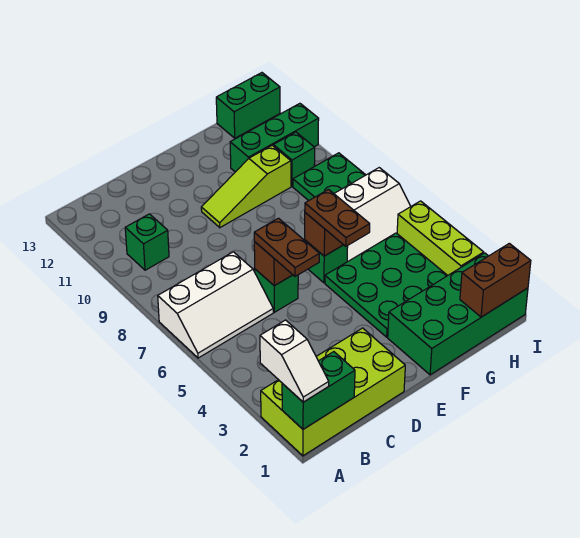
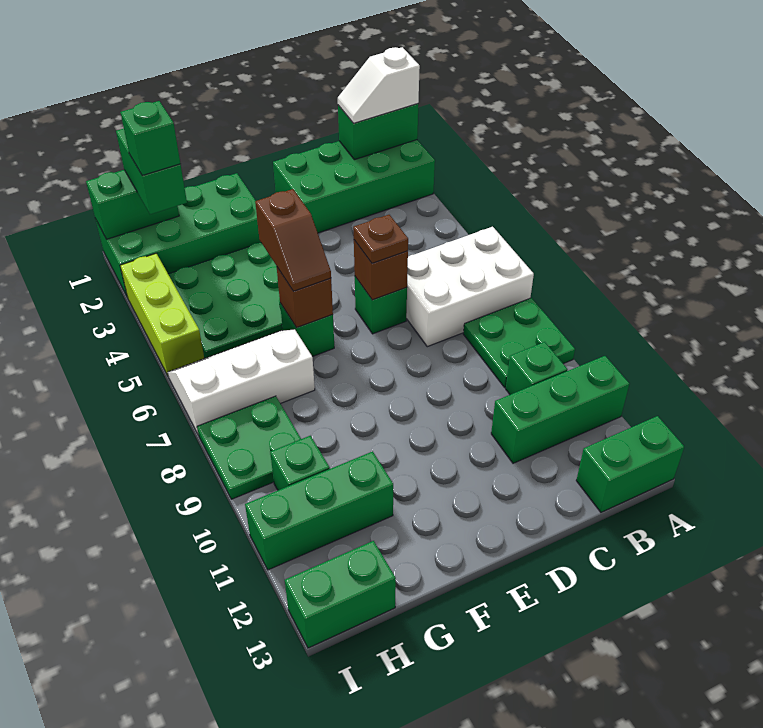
lime brick A1:D2 level 1 -> green brick A1:D2 level 1
white slope A1:A2 level 3 top 2 -> white slope A1:B1 level 3 top A
white slope A6:C7 level 1 top 7 -> white brick A6:C7 level 1
none -> green plate A8:B9 level 1
none -> green brick A11:C11 level 1
none -> green brick A13:B13 level 1
brown plate D5:D6 level 3 -> brown plate D6 level 3
lime slope E10:G10 level 1 top G -> none
brown plate F5:F6 level 3 -> brown slope F5:F6 level 3 top 5
brown brick H1:I1 level 2 -> green brick H1:I1 level 2
none -> green brick H1:H2 level 3
none -> green brick H2 level 4

